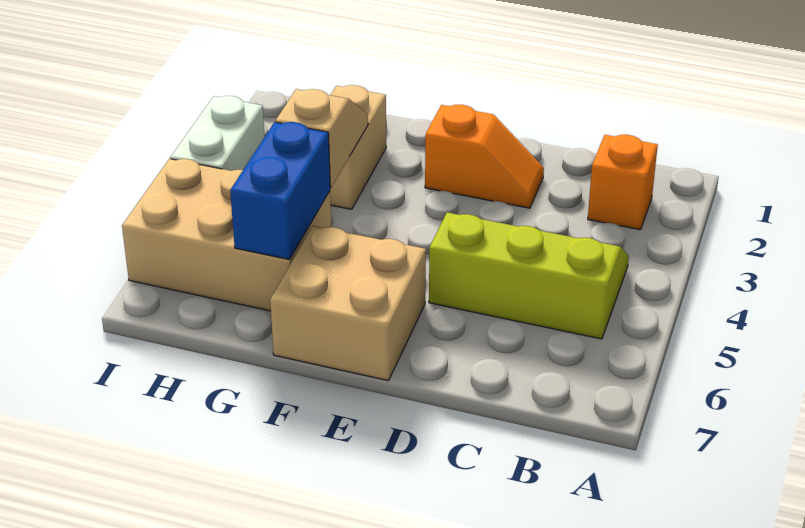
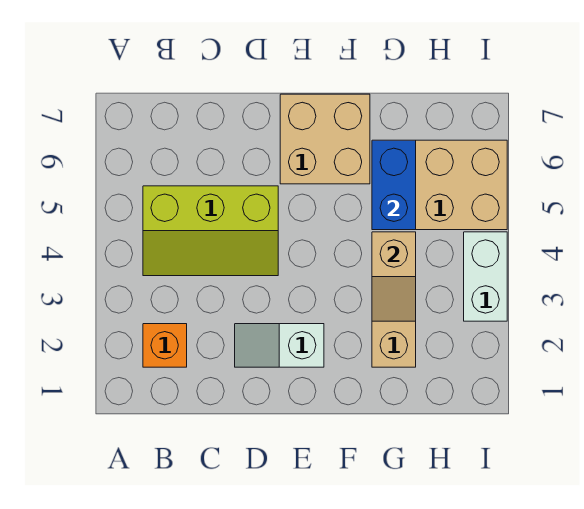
orange slope D2:E2 level 1 top E -> white slope D2:E2 level 1 top E

